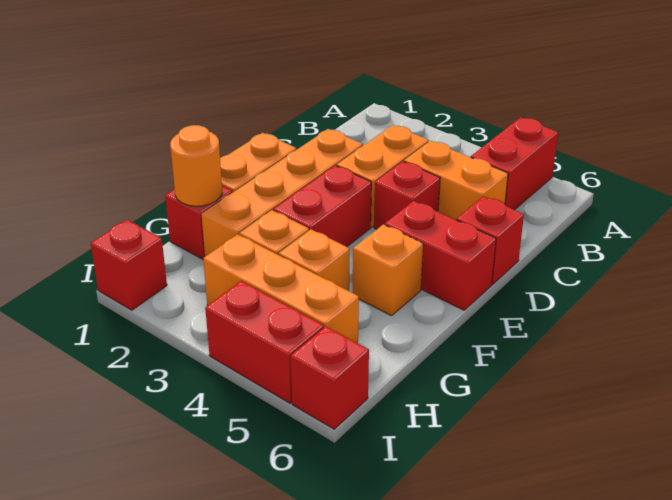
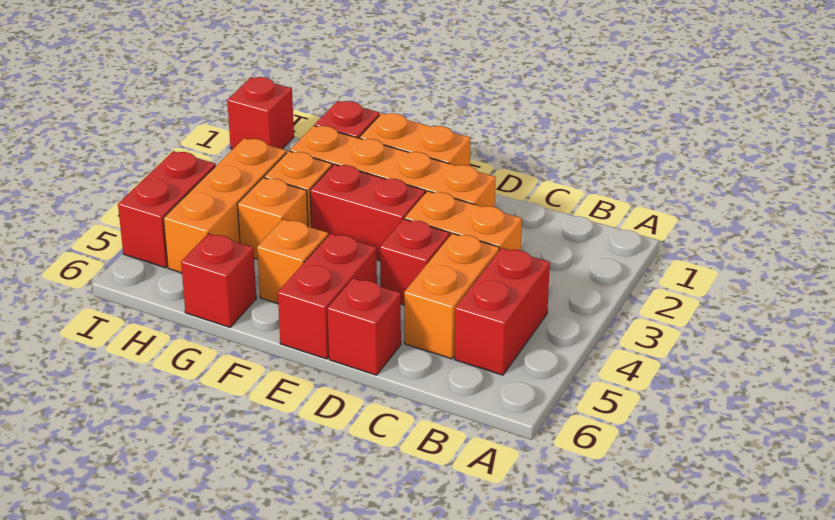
red brick A5:B5 level 1 -> red brick B4:B5 level 1
orange round brick G1 level 2 -> none
red brick I6 level 1 -> red brick G6 level 1

